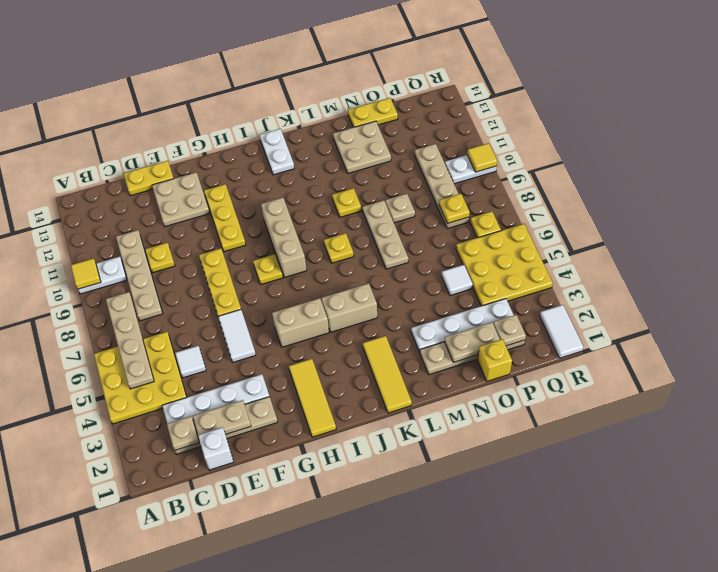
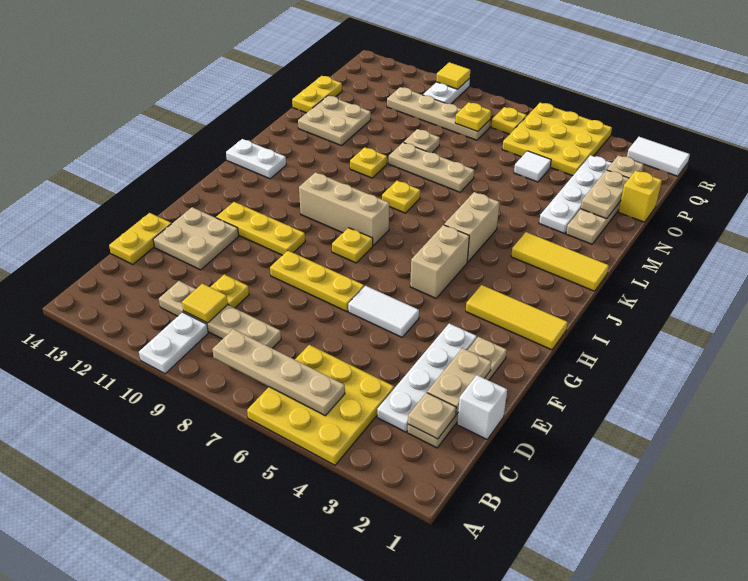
yellow tile A10 level 2 -> yellow tile C10 level 2
white tile D5 level 1 -> none

